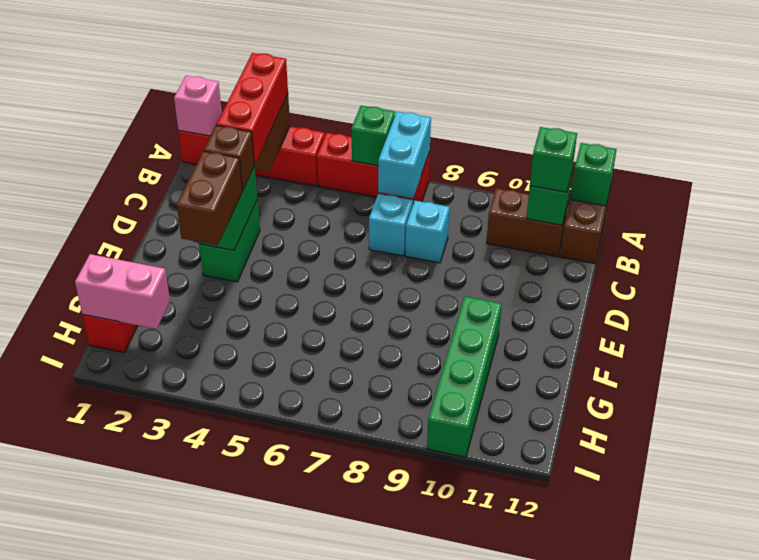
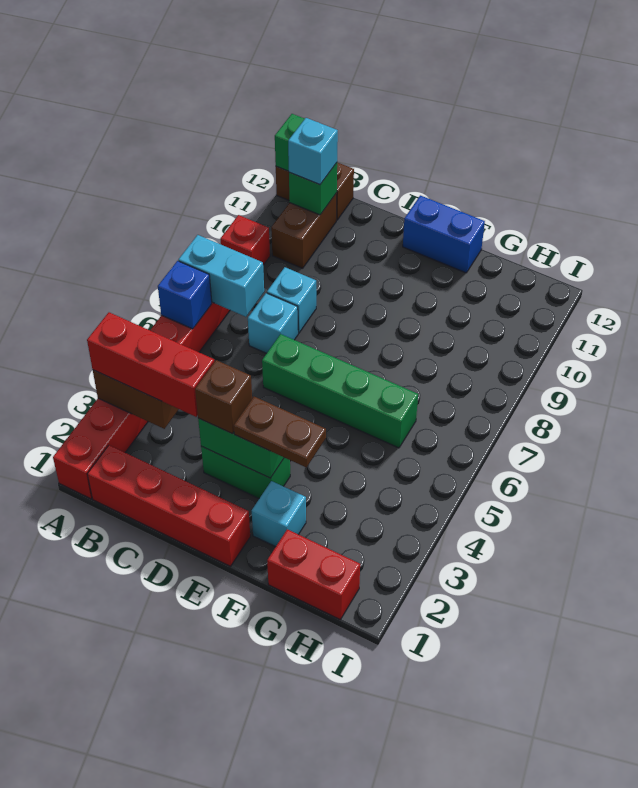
pink brick A1 level 2 -> none
green brick A6 level 2 -> blue brick A6 level 2
none -> red brick A9 level 1
none -> red brick B1:E1 level 1
green brick B11 level 3 -> cyan brick B11 level 3
brown brick E3:F3 level 3 -> brown plate E3:F3 level 3
none -> blue brick E12:F12 level 1
none -> cyan brick F2 level 1
green brick F10:I10 level 1 -> green brick D6:G6 level 1
pink brick H1:H2 level 2 -> none

